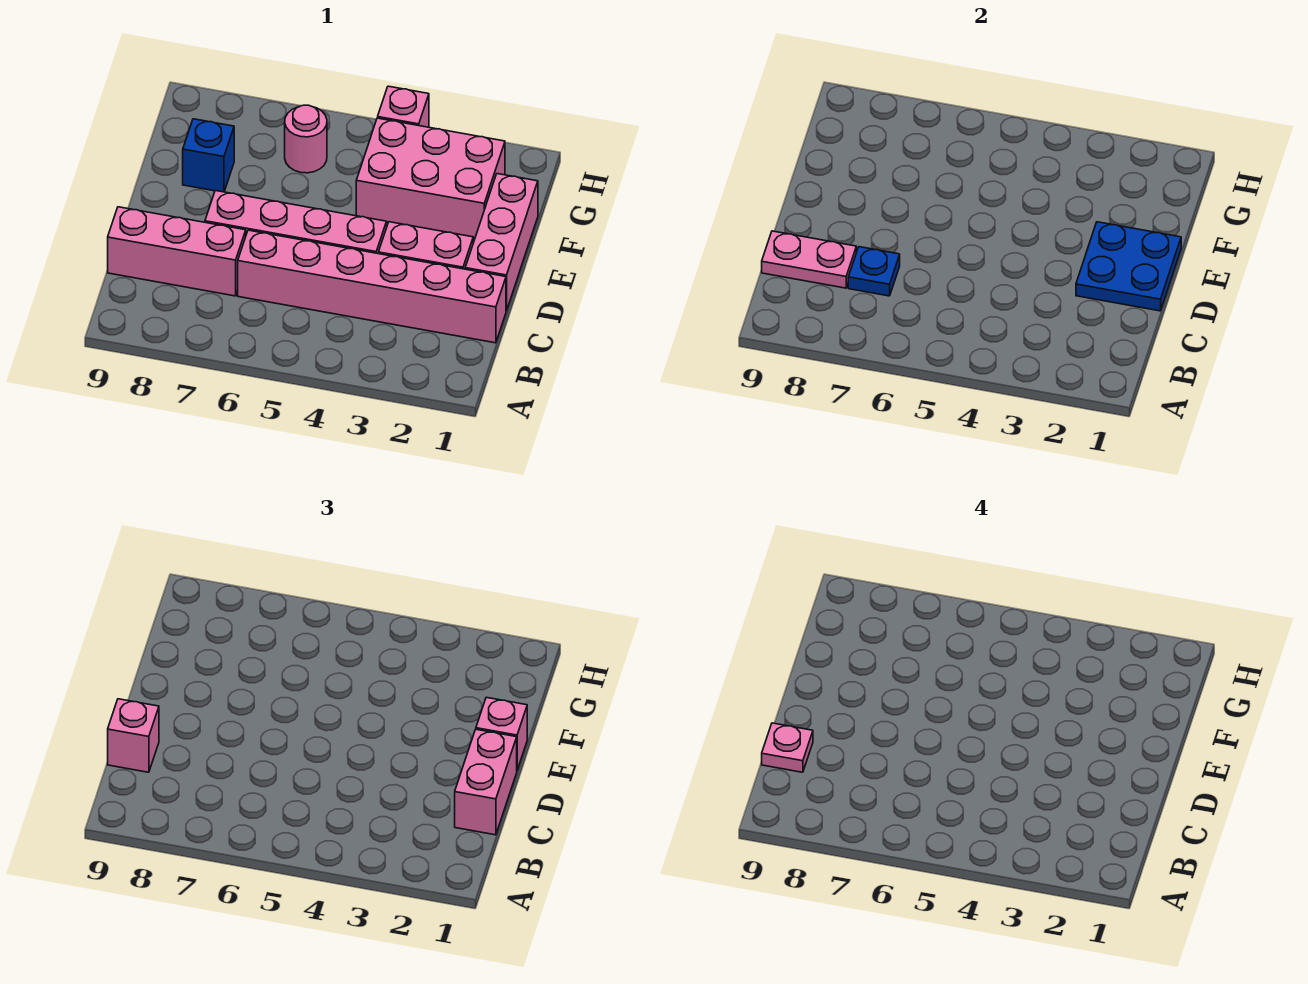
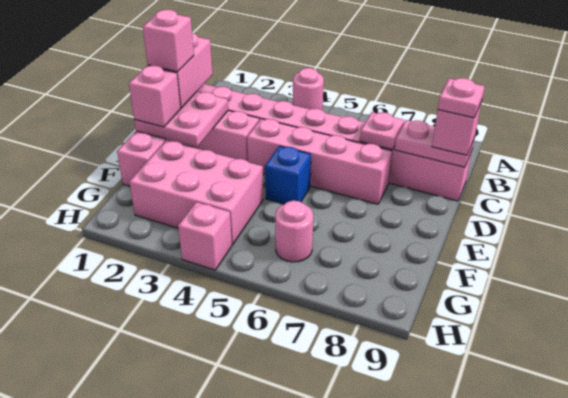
none -> pink round brick A4 level 1
blue plate C7 level 2 -> pink plate C7 level 2
blue plate D1:E2 level 2 -> pink plate D1:E2 level 2
none -> pink brick D1 level 4
blue brick F8 level 1 -> blue brick E5 level 1

